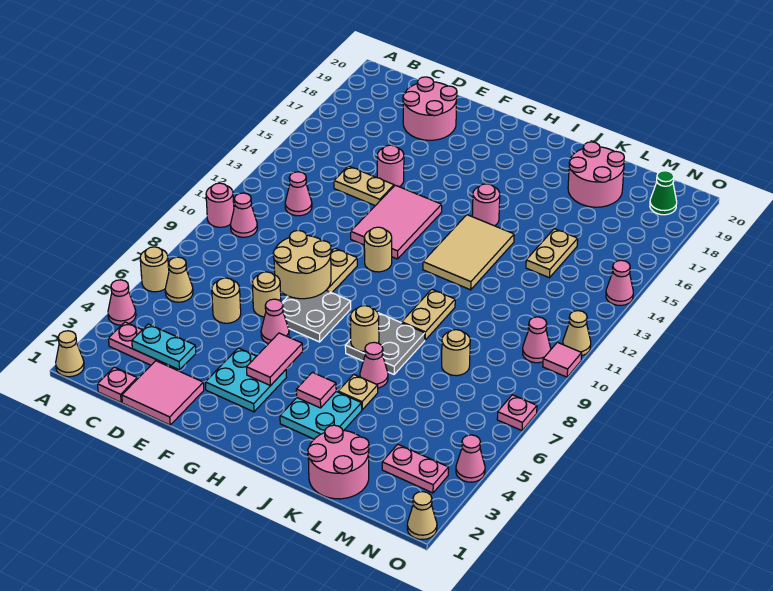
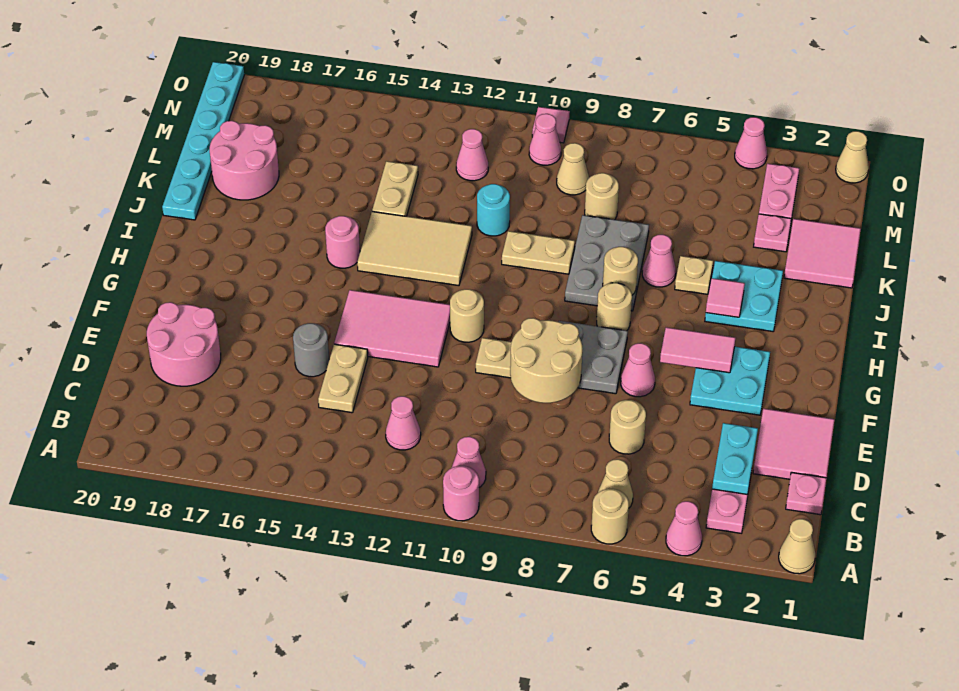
tan round brick E7 level 1 -> tan round brick H7 level 1
pink round brick E15 level 1 -> grey round brick E15 level 1
grey plate I7:J8 level 1 -> grey plate I7:K8 level 1
none -> cyan plate J20:O20 level 1
pink round brick K1:L2 level 1 -> pink tile K1:L2 level 1
none -> cyan round brick K11 level 1
tan plate L14:L15 level 1 -> tan plate K14:L14 level 1
green cone N19 level 1 -> none
pink plate O7 level 1 -> pink plate L3 level 1
tan cone O11 level 1 -> tan cone M9 level 1
pink cone O14 level 1 -> pink cone M12 level 1

